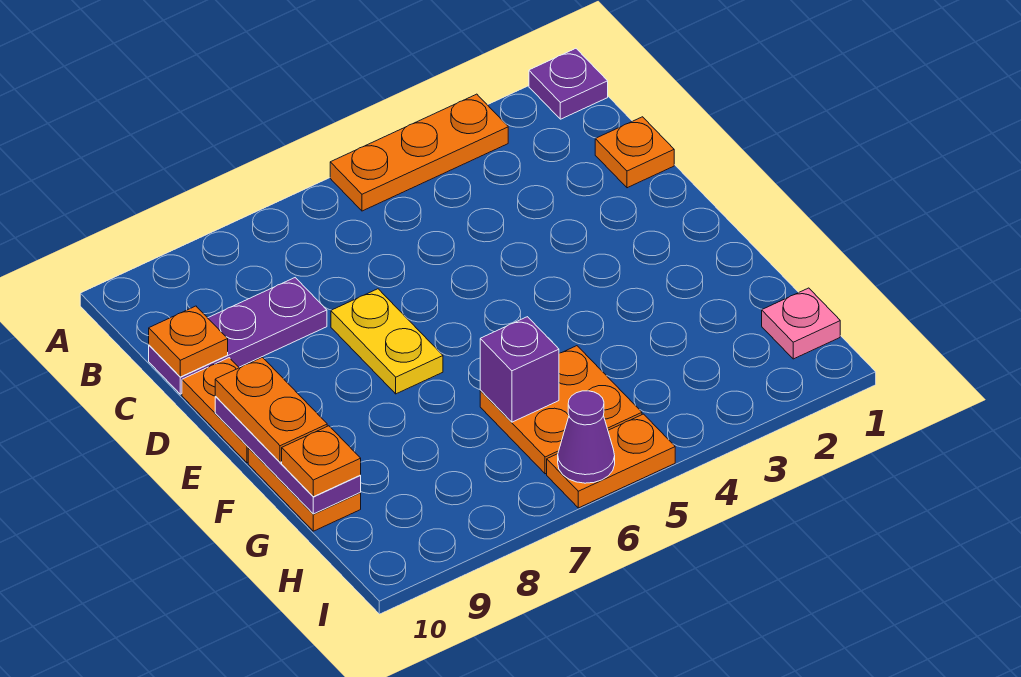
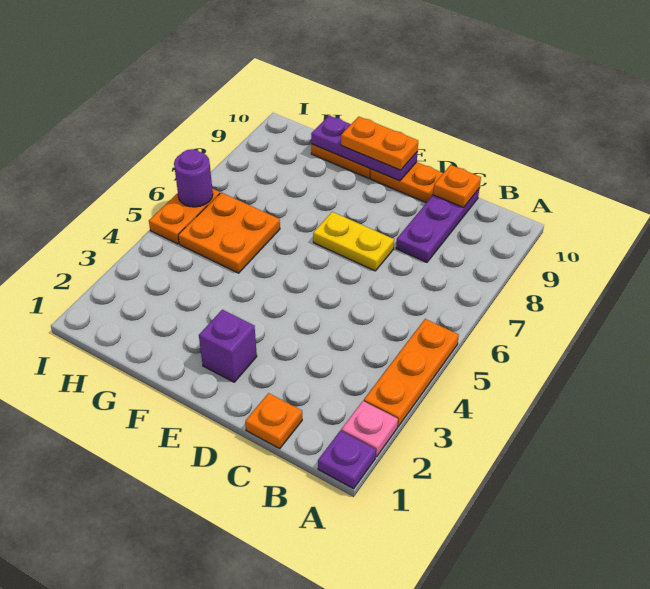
purple brick G6 level 2 -> purple brick E2 level 1
orange plate G10 level 3 -> none
pink plate H1 level 1 -> pink plate A2 level 1
purple cone I6 level 2 -> purple round brick I6 level 2

